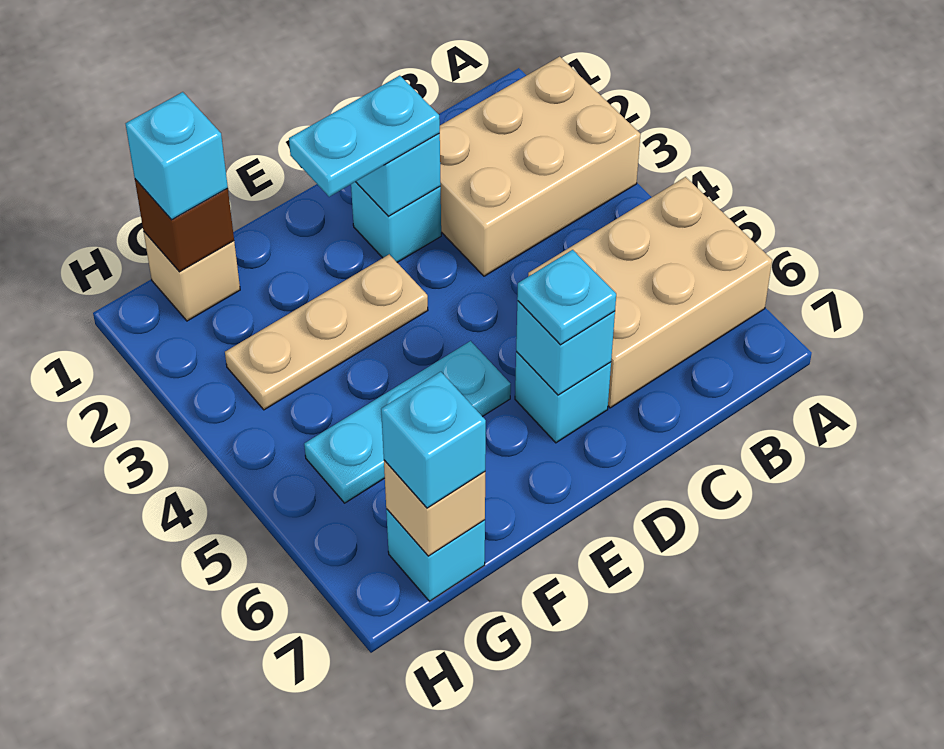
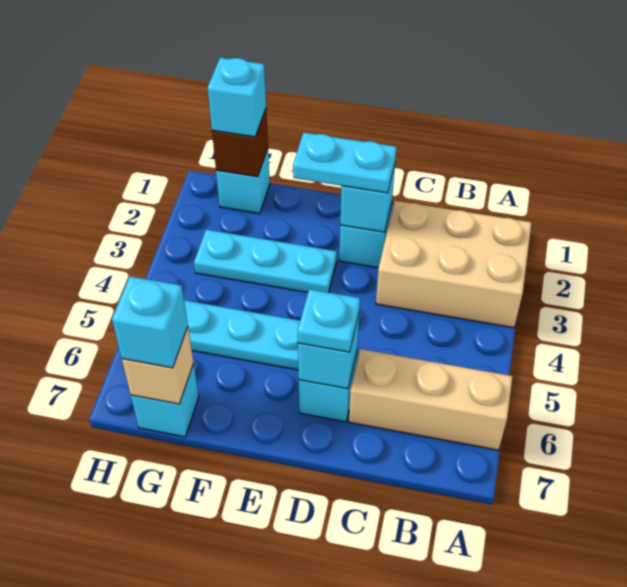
tan brick A5:C6 level 1 -> tan brick A6:C6 level 1
tan plate E3:G3 level 1 -> cyan plate E3:G3 level 1
tan brick G1 level 1 -> cyan brick G1 level 1

